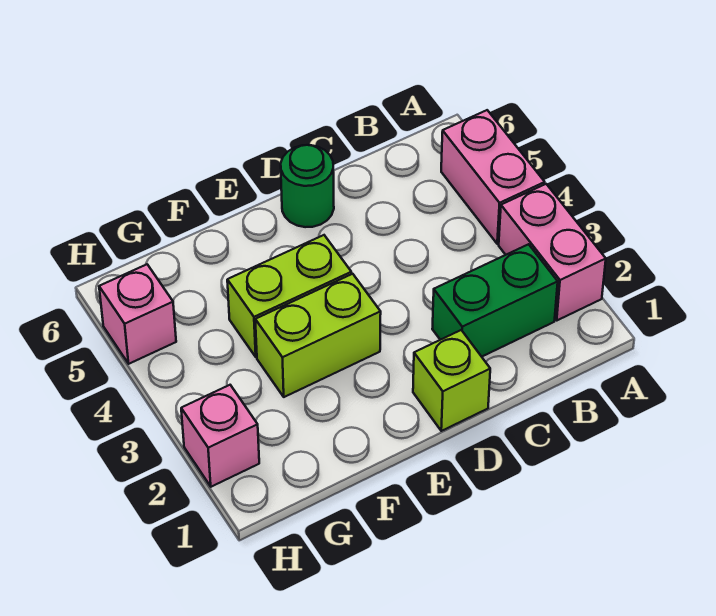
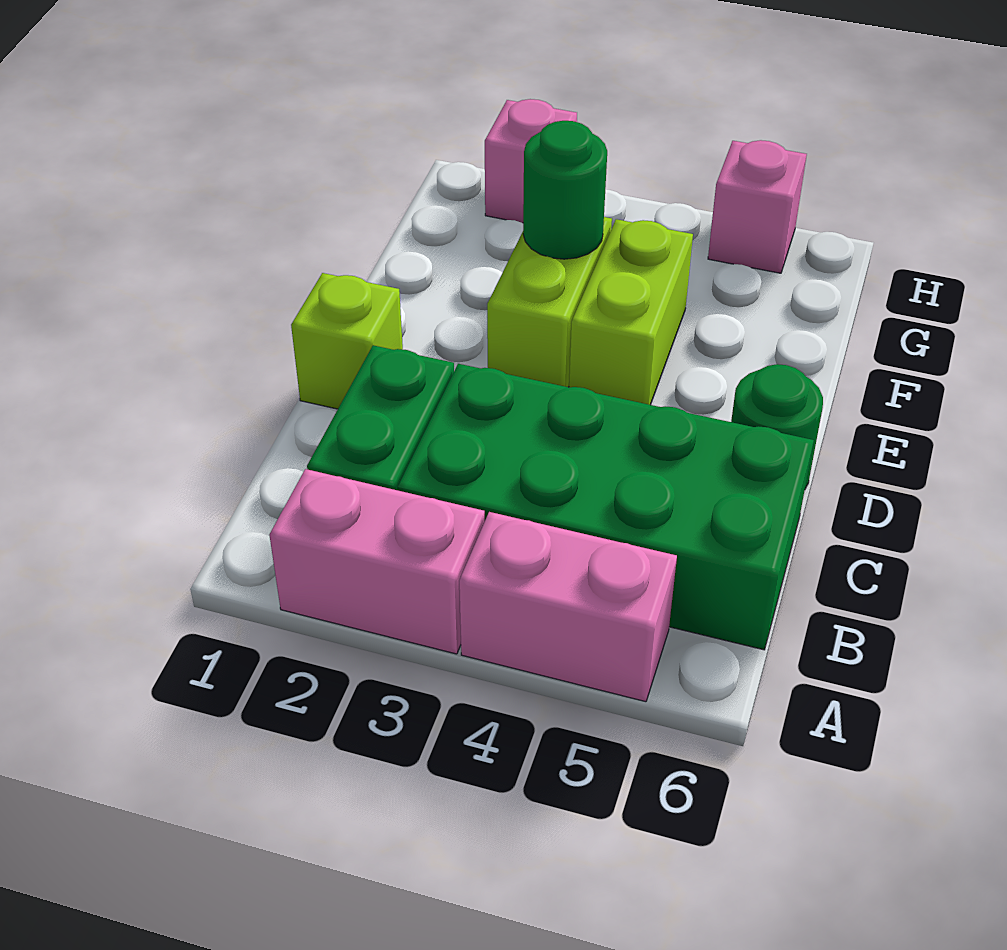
none -> green brick B3:C6 level 1
none -> green round brick F3 level 2

